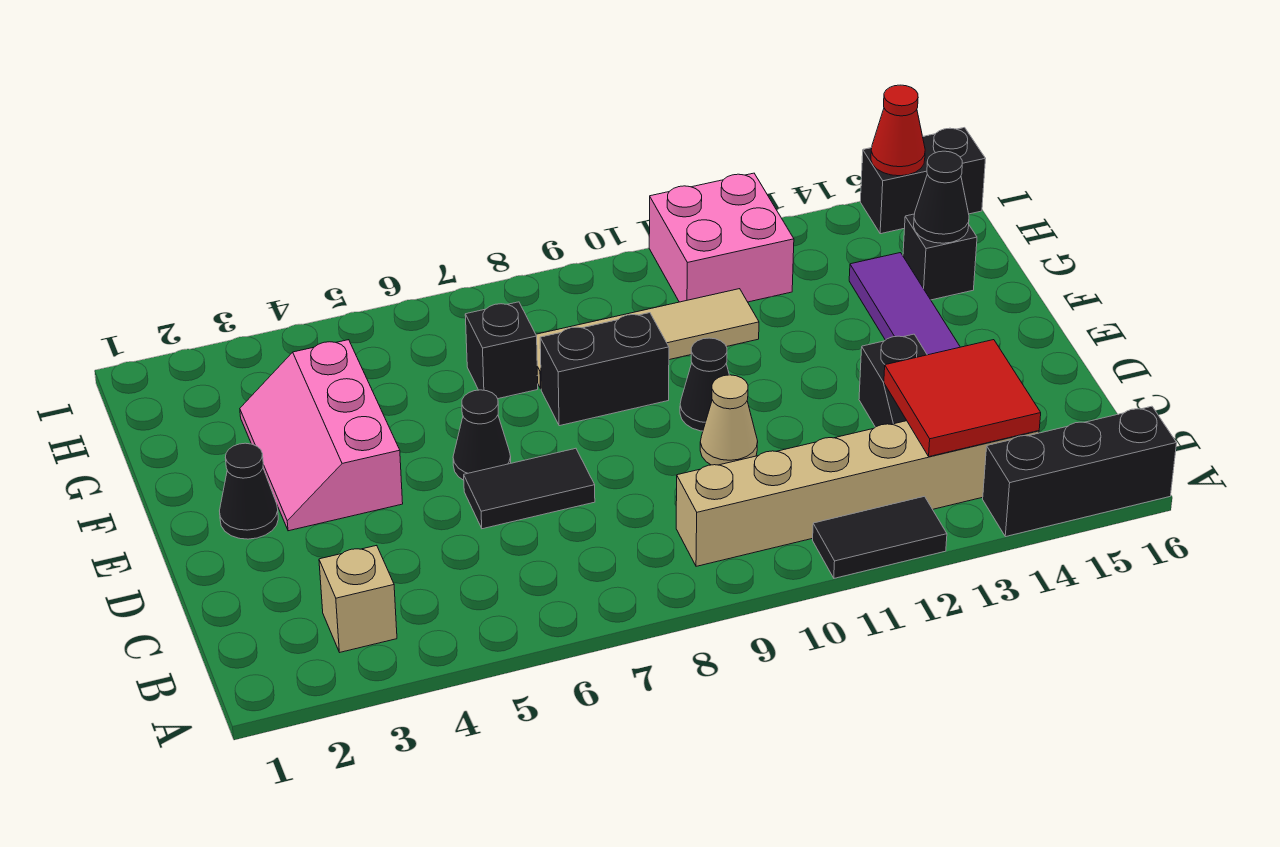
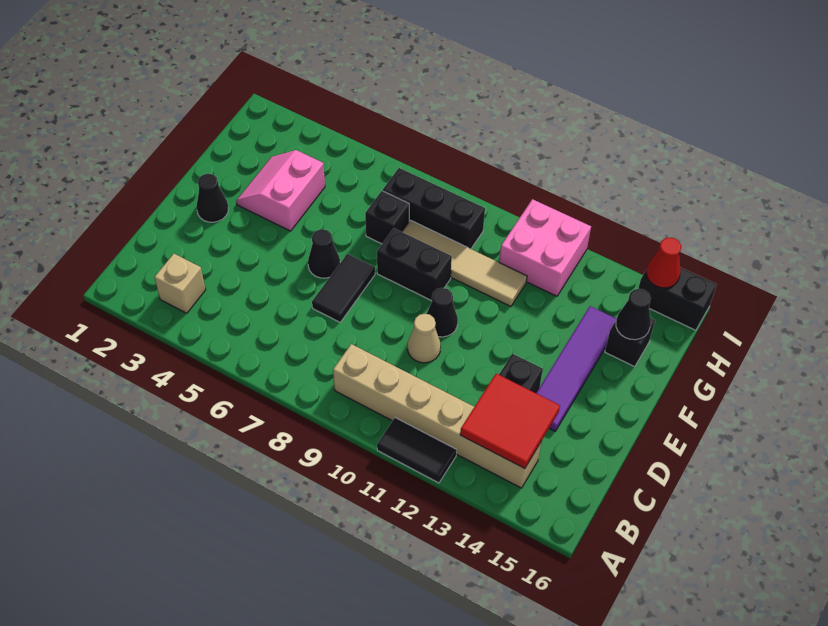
black brick A14:A16 level 1 -> black brick H7:H9 level 1
black tile D6:D7 level 1 -> black tile D7:E7 level 1
pink slope E3:G4 level 1 top 4 -> pink slope F3:G4 level 1 top 4

